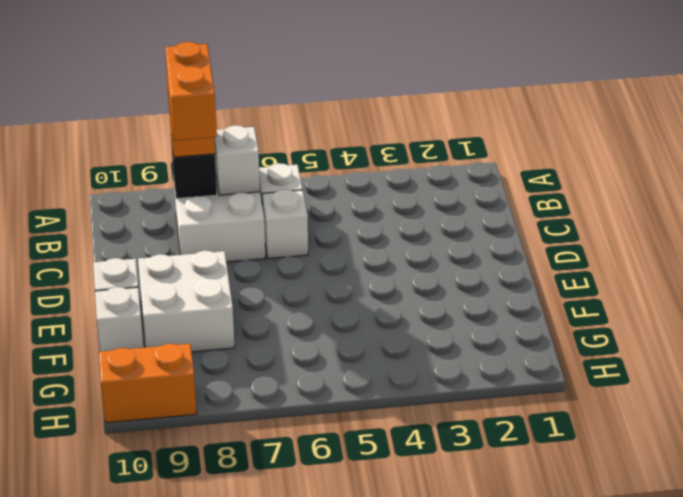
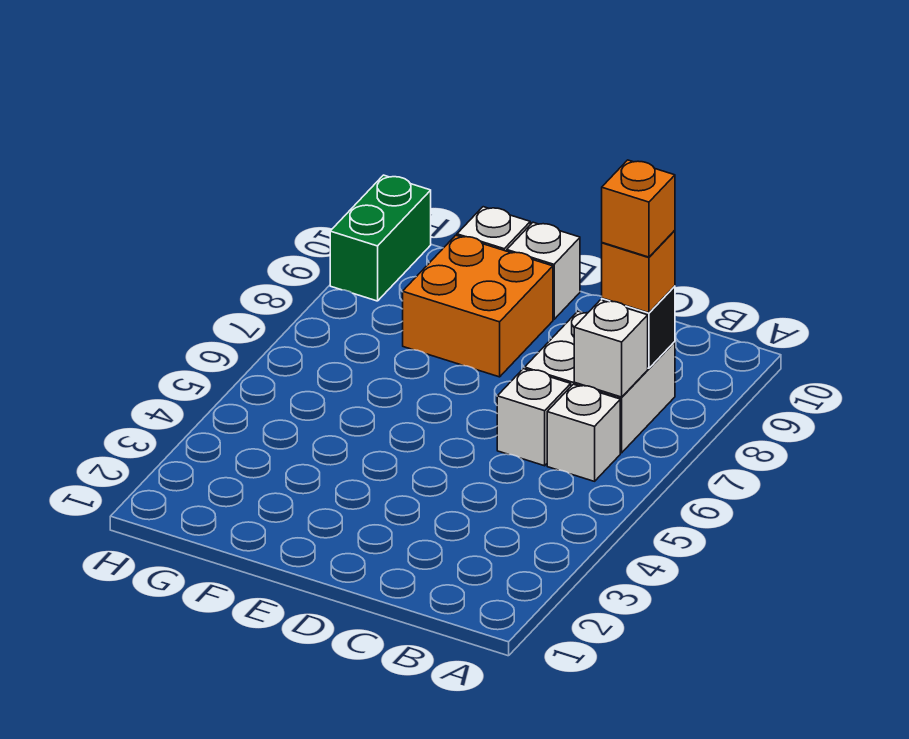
orange brick B8:C8 level 4 -> orange brick B8 level 4
white brick E8:F9 level 1 -> orange brick E8:F9 level 1
orange brick H9:H10 level 1 -> green brick H9:H10 level 1

